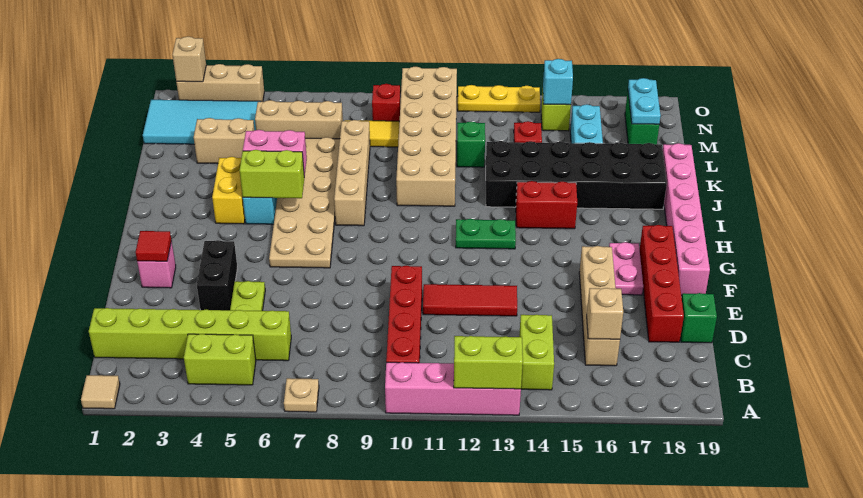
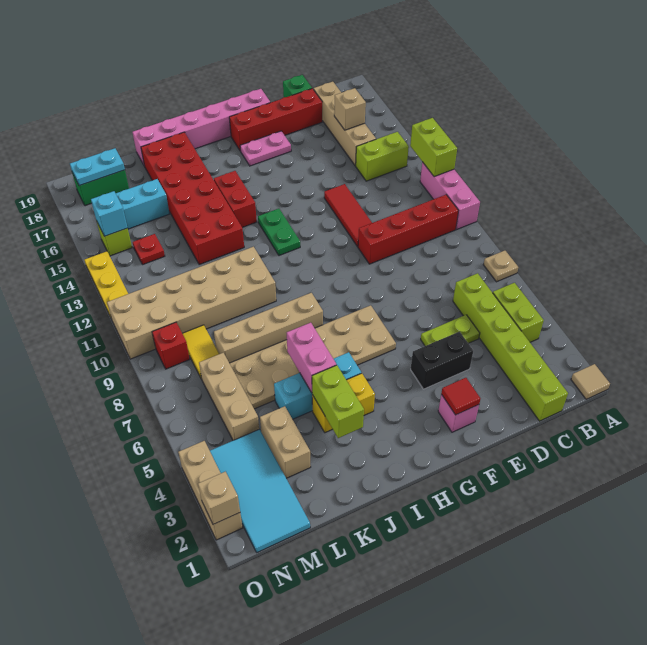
pink brick A10:A13 level 1 -> pink brick A10:A12 level 1
tan brick C16:F16 level 1 -> tan brick C15:C18 level 1
lime brick I5:I6 level 2 -> lime brick J3:J4 level 2
black brick J13:K18 level 1 -> red brick J13:K18 level 1
green brick L12 level 1 -> none

